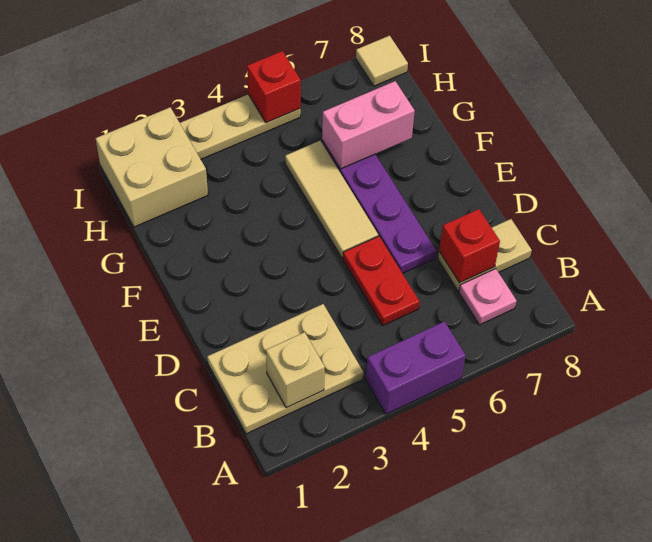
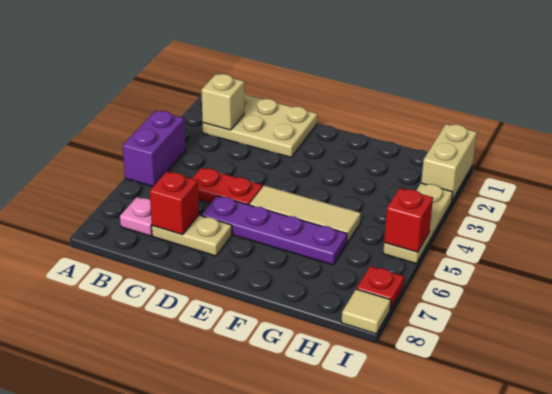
tan plate B1:C3 level 1 -> tan plate B1:D2 level 1
tan plate C7:C8 level 1 -> tan plate C7:D7 level 1
pink brick G6:G7 level 2 -> none
tan brick H1:I2 level 1 -> tan brick I1:I2 level 1
none -> red plate I7 level 1

